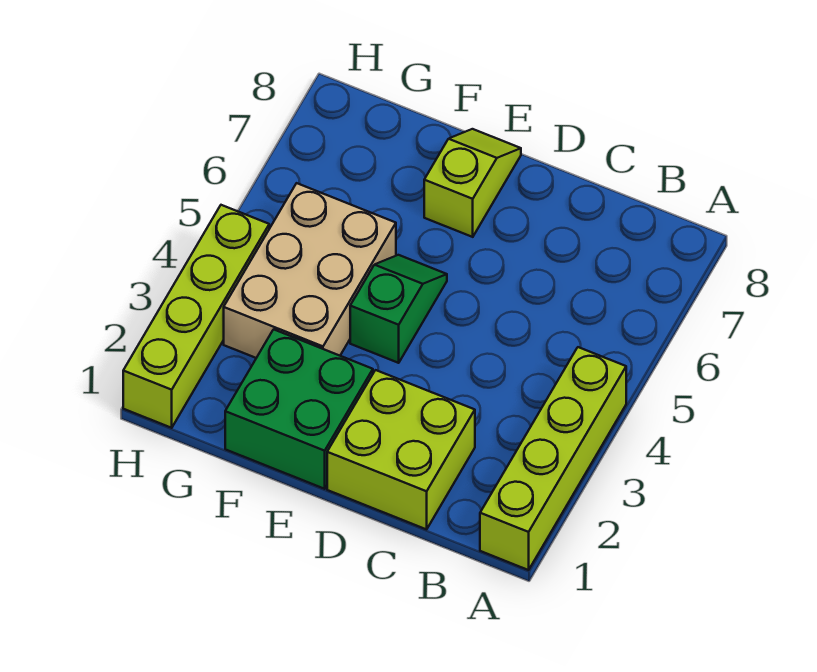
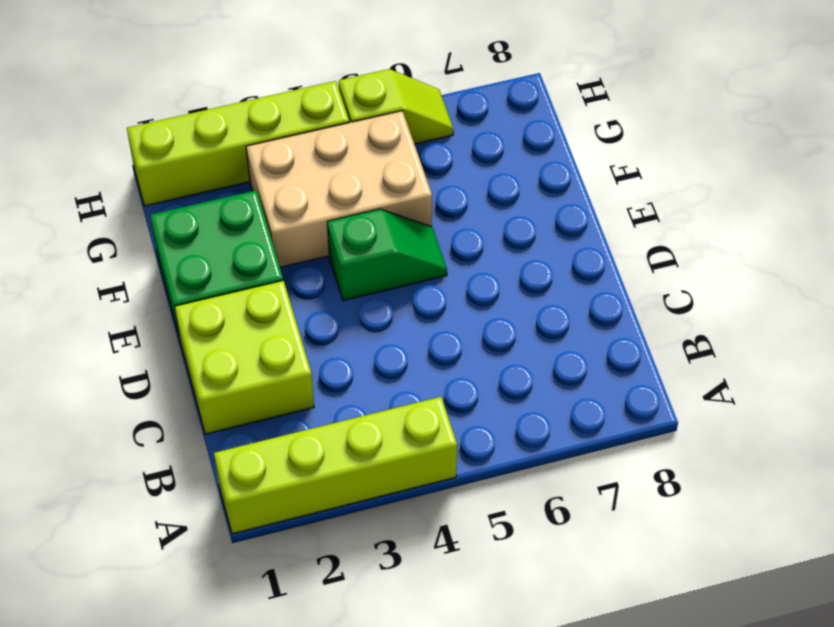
lime slope E7:E8 level 1 top 7 -> lime slope H5:H6 level 1 top 5

